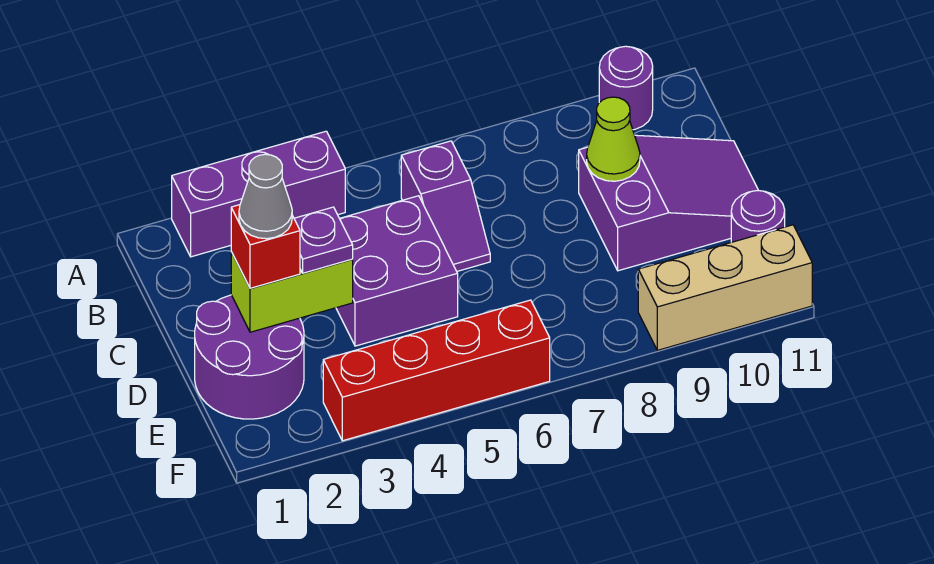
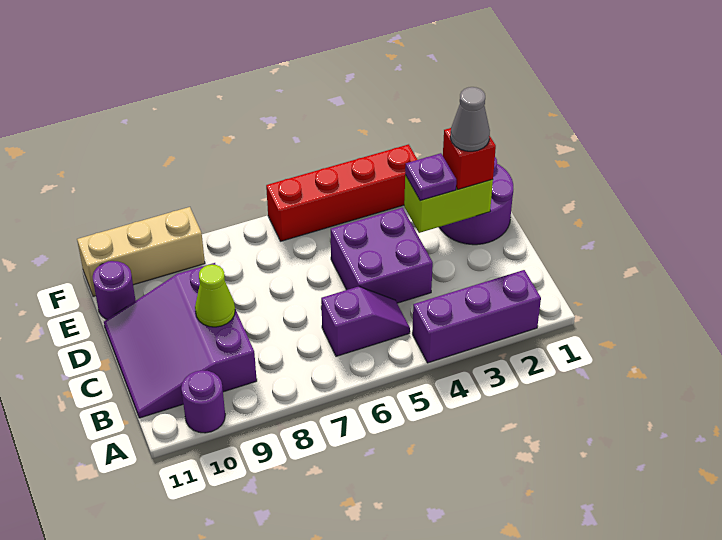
purple slope B6:C6 level 1 top B -> purple slope B5:B6 level 1 top 6
purple slope C9:D11 level 1 top 9 -> purple slope B9:D11 level 1 top 9

